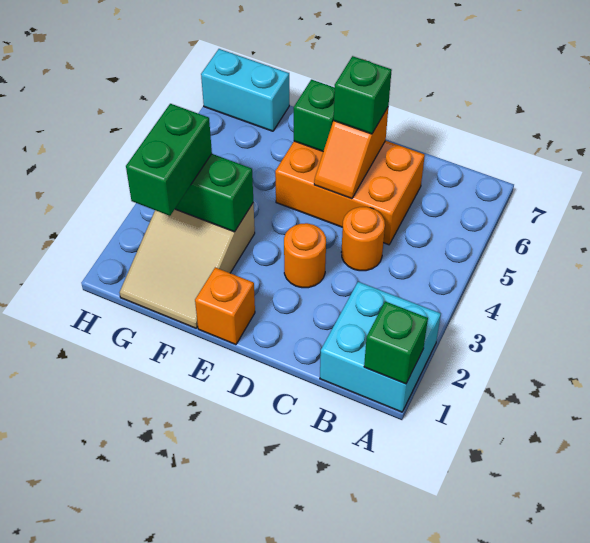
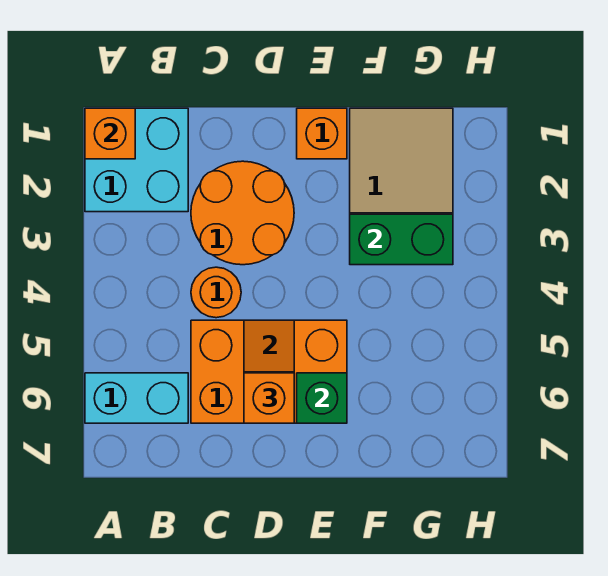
green brick A1 level 2 -> orange brick A1 level 2
orange round brick D3 level 1 -> orange round brick C2:D3 level 1
green brick D6 level 3 -> orange brick D6 level 3
green brick G2:G3 level 3 -> none
cyan brick G7:H7 level 1 -> cyan brick A6:B6 level 1

